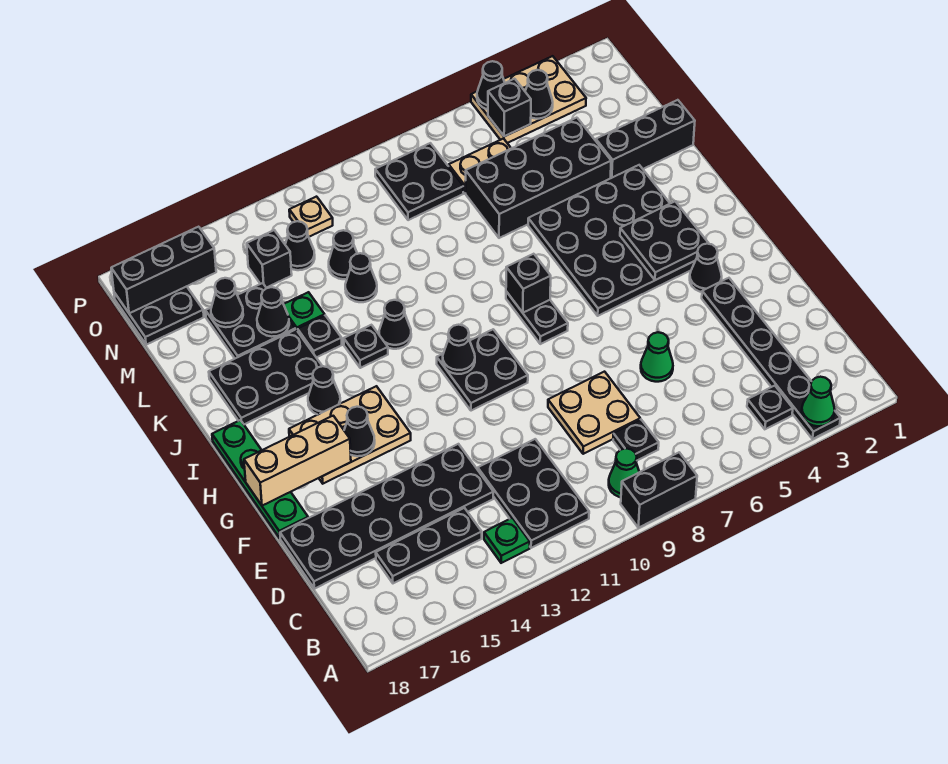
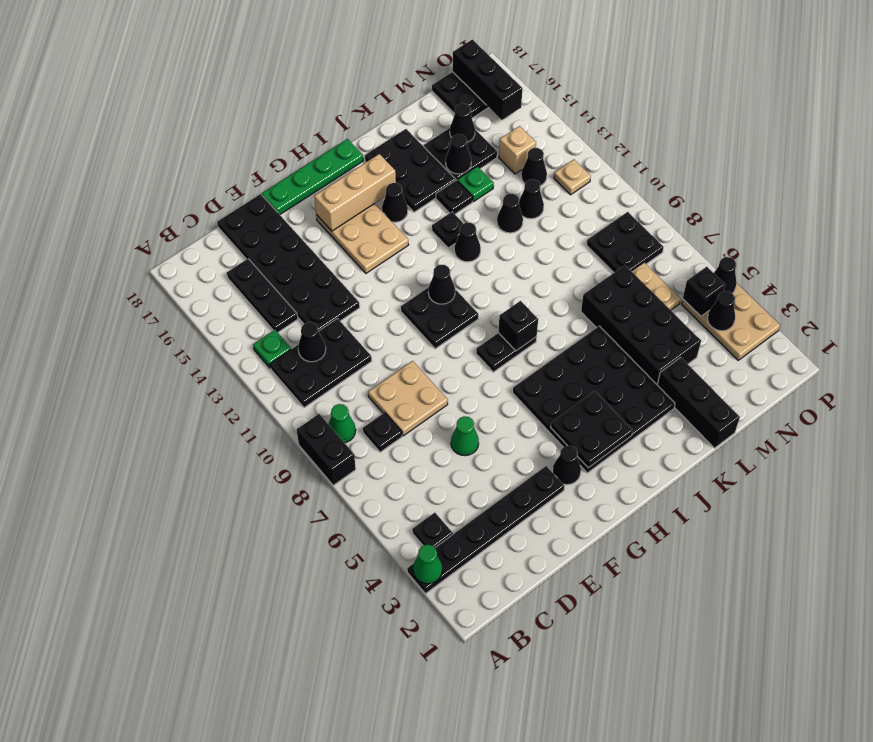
black cone G15 level 2 -> black cone C12 level 2
tan brick G16:G18 level 2 -> tan brick G16:I16 level 2
black brick N14 level 1 -> tan brick N14 level 1

